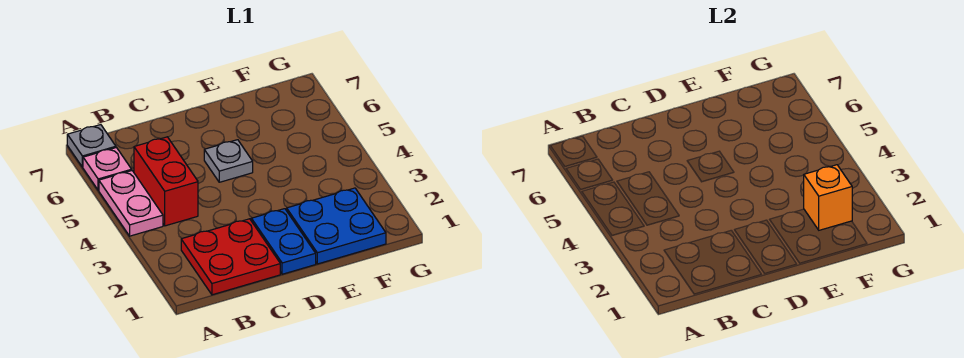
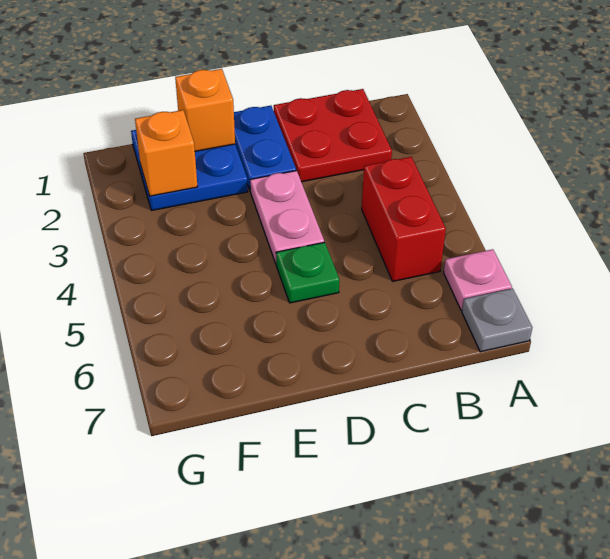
pink plate A4:A5 level 1 -> pink plate D3:D4 level 1
grey plate D5 level 1 -> green plate D5 level 1
none -> orange brick E1 level 2

